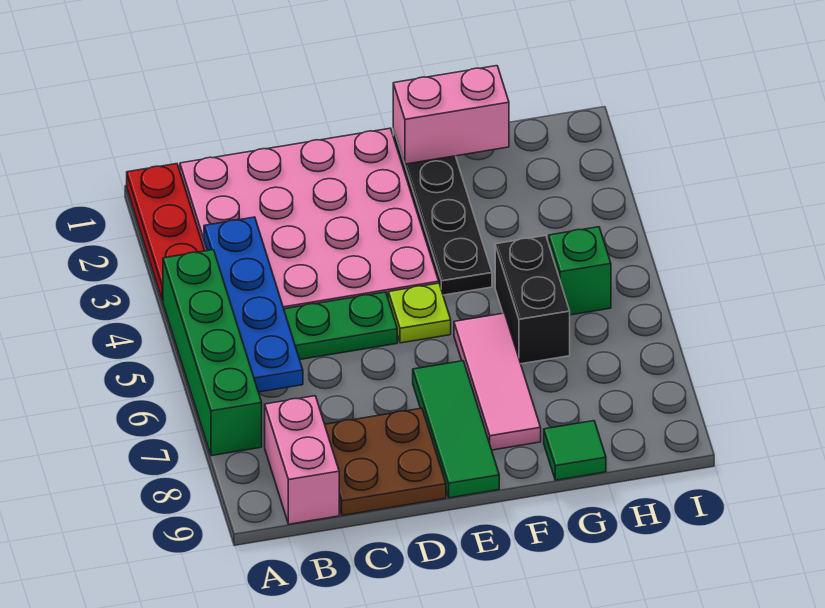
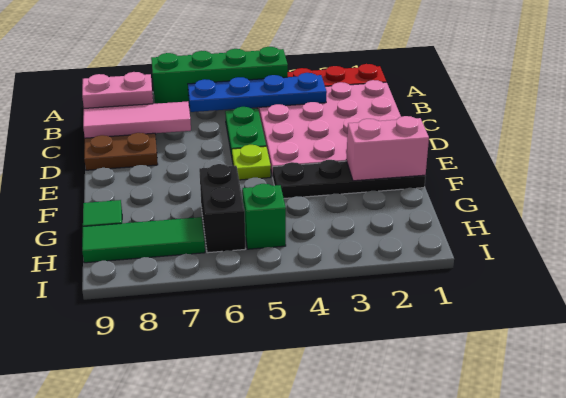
green tile E7:E9 level 1 -> green tile H7:H9 level 1
pink brick F1:G1 level 2 -> pink brick F1:F2 level 2
pink tile F6:F8 level 1 -> pink tile C7:C9 level 2
black brick G5:G6 level 1 -> black brick G6:H6 level 1

